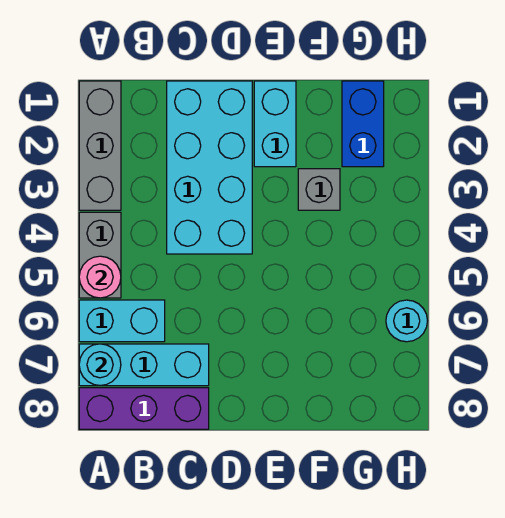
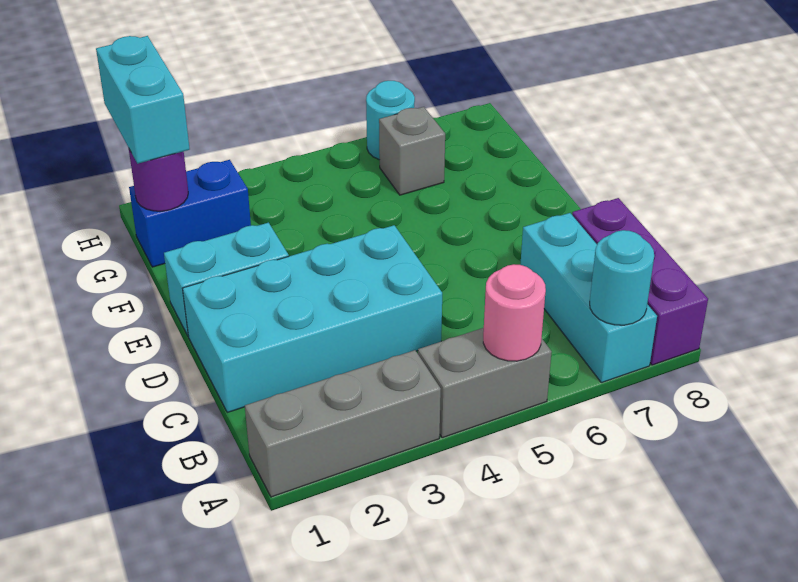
cyan brick A6:B6 level 1 -> cyan brick G1:H1 level 3
grey brick F3 level 1 -> grey brick G6 level 1
none -> purple round brick G1 level 2

